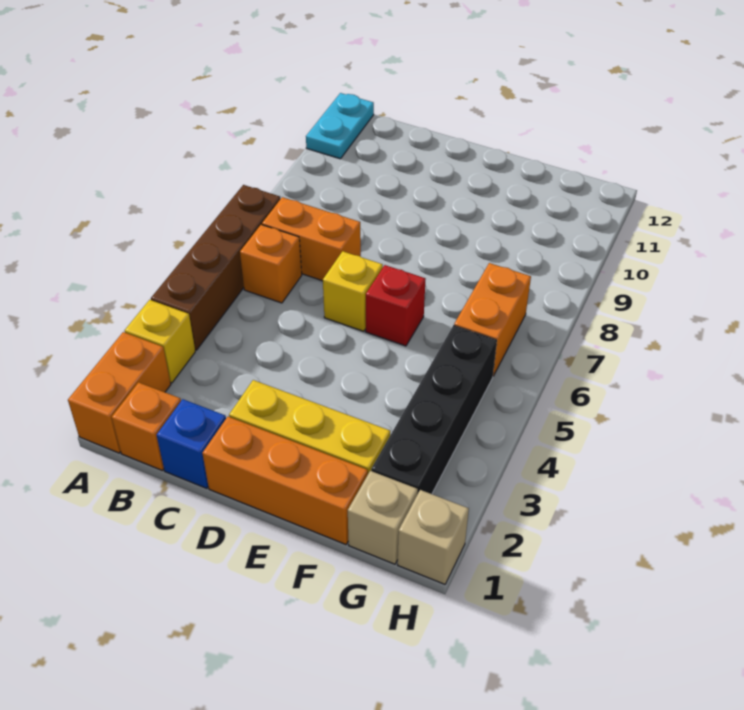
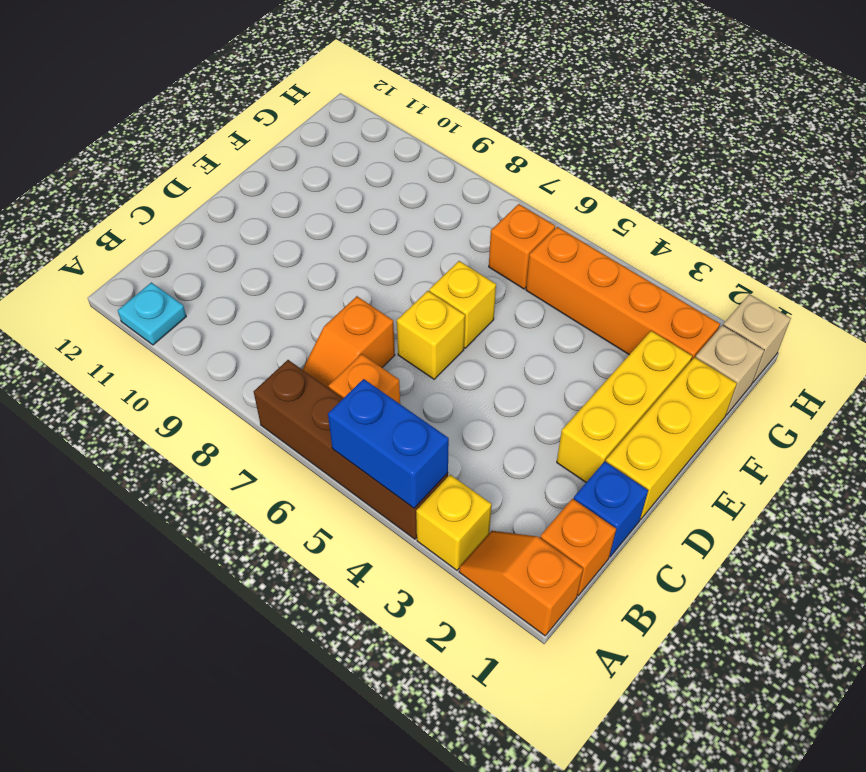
orange brick A1:A2 level 1 -> orange slope A1:A2 level 1 top 1
none -> blue brick A4:A5 level 2
cyan plate A11:A12 level 1 -> cyan plate A11 level 1
orange brick B7:C7 level 1 -> orange slope B7:C7 level 1 top C
orange brick D1:F1 level 1 -> yellow brick D1:F1 level 1
red brick E6 level 1 -> yellow brick E6 level 1
black brick G2:G5 level 1 -> orange brick G2:G5 level 1
orange brick G6:G7 level 1 -> orange brick G6 level 1

